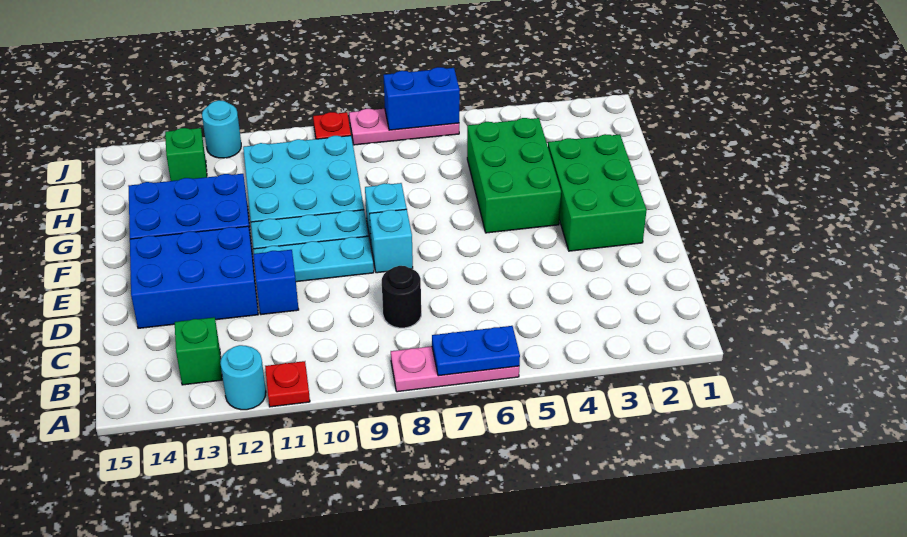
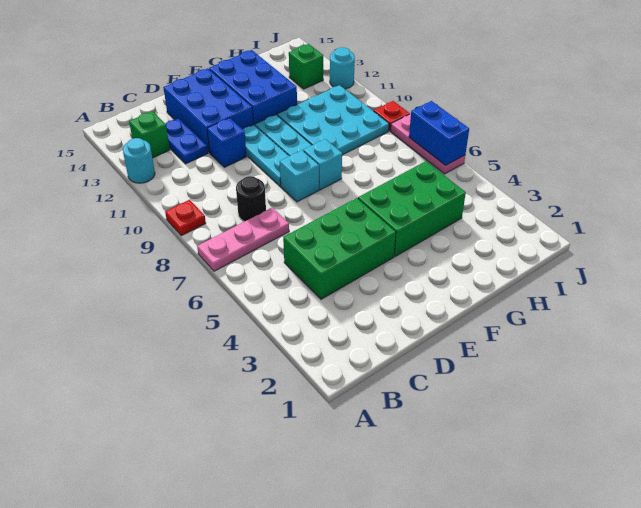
pink plate A6:A8 level 1 -> pink plate A7:C7 level 1
blue plate A6:A7 level 2 -> blue plate C12:C13 level 1
red plate A11 level 1 -> red plate A9 level 1
green brick E2:G3 level 1 -> green brick C4:E5 level 1

